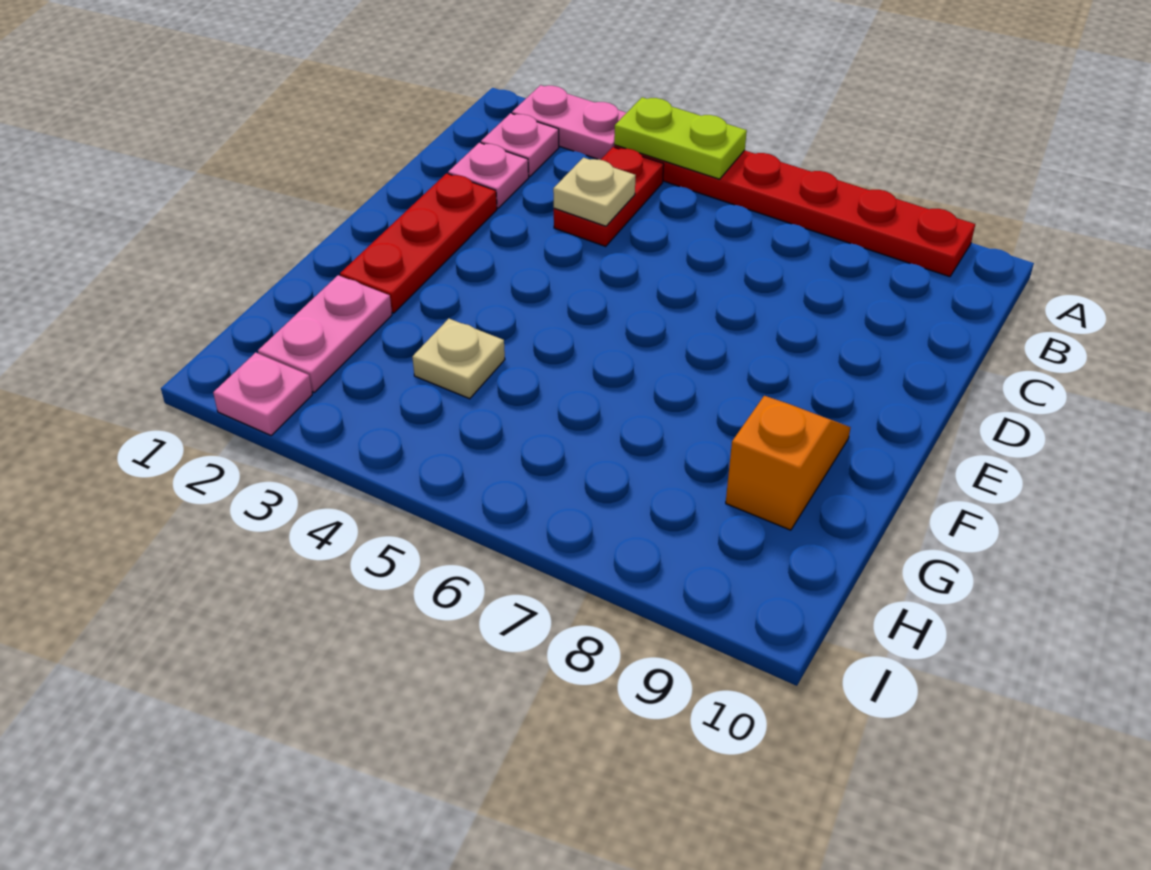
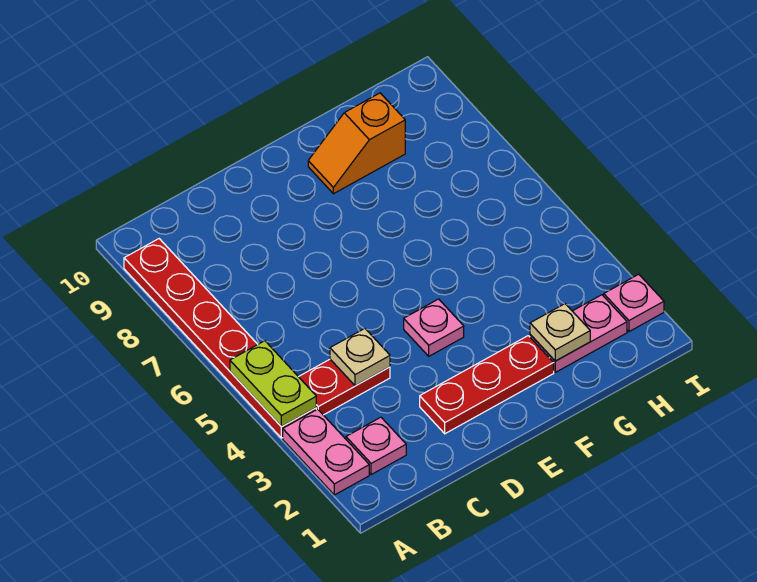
pink plate C2 level 1 -> pink plate E4 level 1
tan plate G4 level 1 -> tan plate G2 level 2

